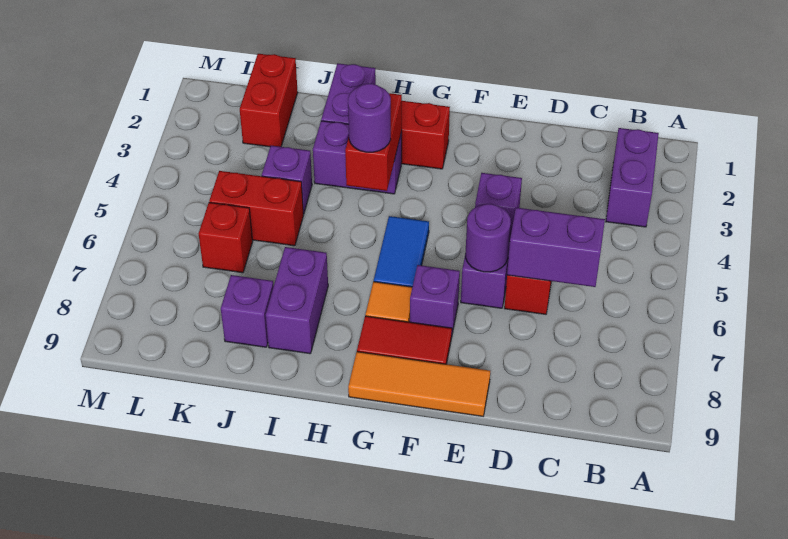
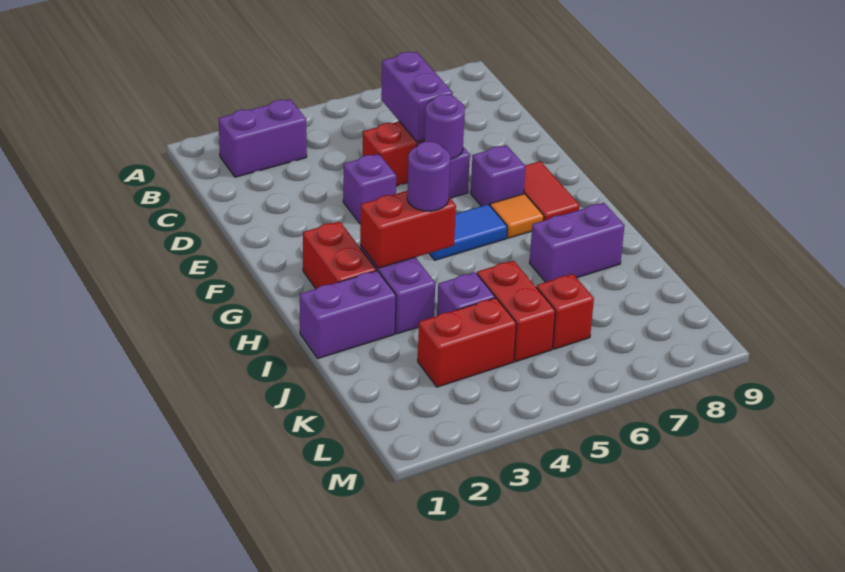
orange tile E9:G9 level 1 -> none
purple brick J8 level 1 -> none
red brick K1:K2 level 1 -> red brick K3:K4 level 1

